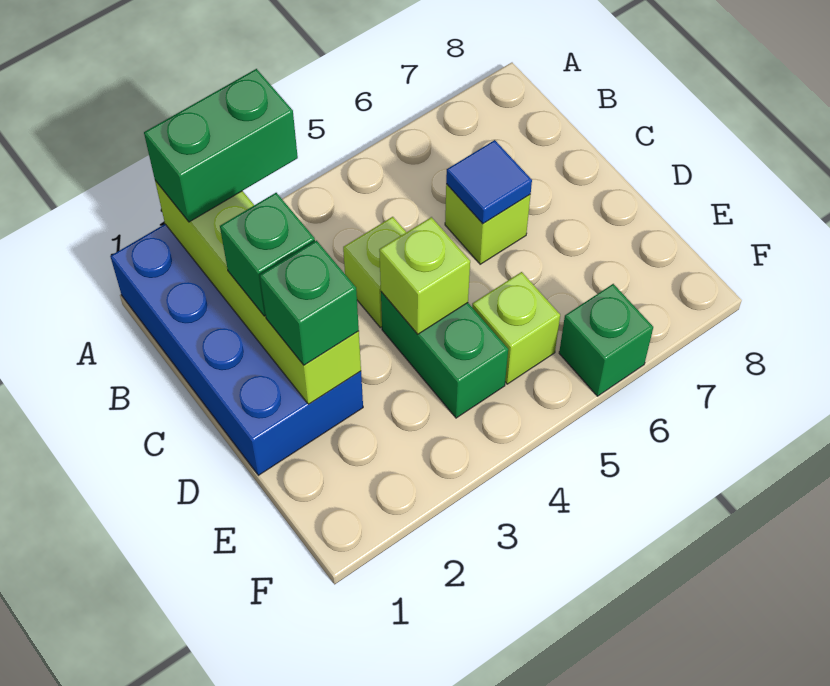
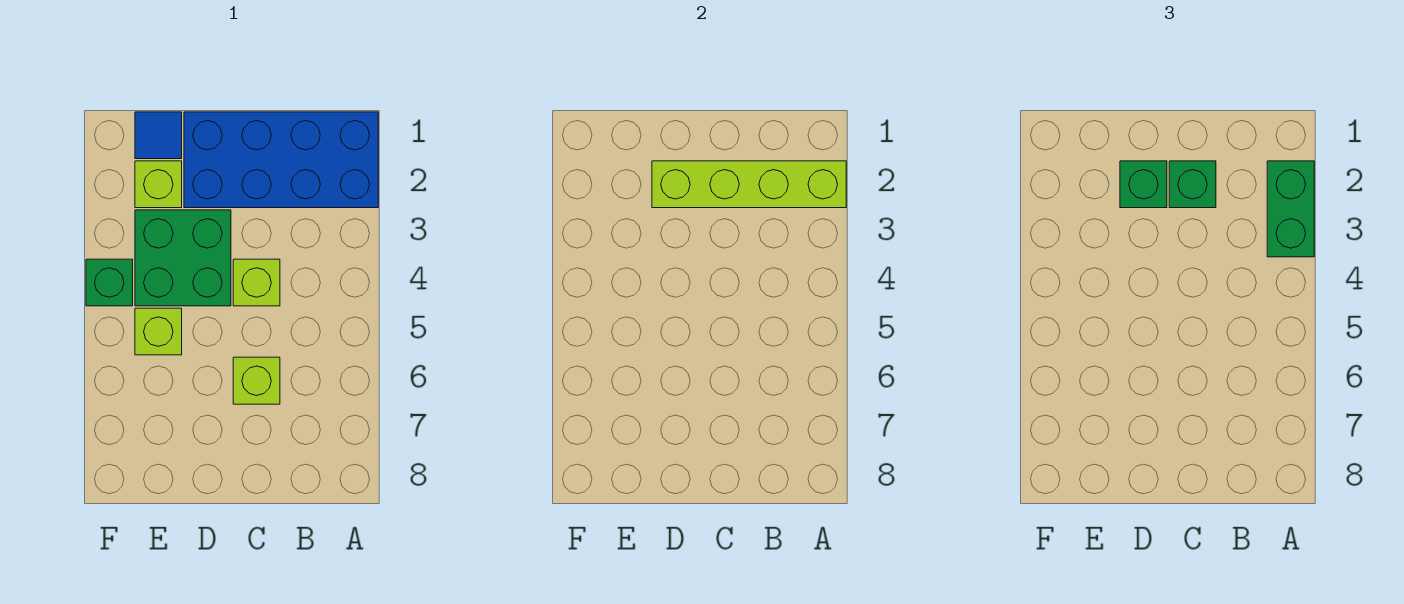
blue tile C6 level 2 -> blue tile E1 level 1
green brick D4:E4 level 1 -> green brick D3:E4 level 1
lime brick D4 level 2 -> lime brick E2 level 1
green brick F6 level 1 -> green brick F4 level 1

